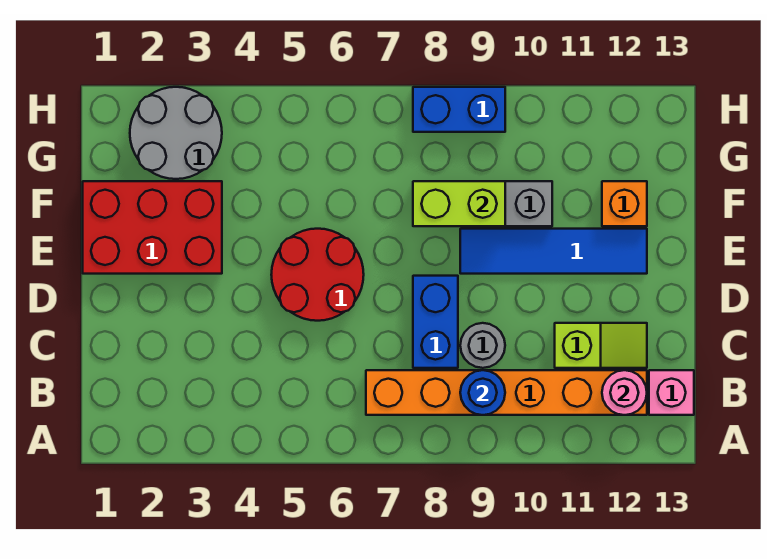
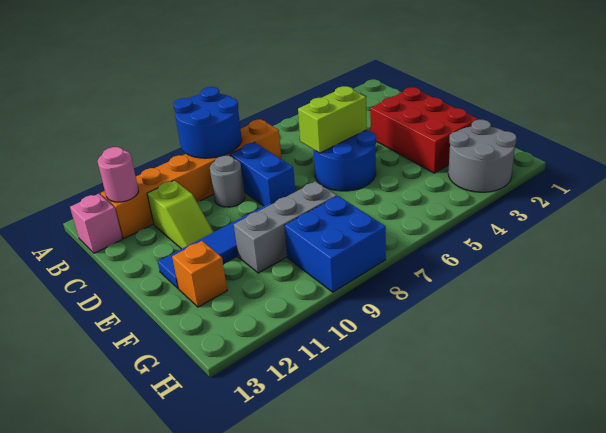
blue round brick B9 level 2 -> blue round brick A8:B9 level 2
lime slope C11:C12 level 1 top 11 -> lime slope C11:D11 level 1 top C
red round brick D5:E6 level 1 -> blue round brick D5:E6 level 1
red brick E1:F3 level 1 -> red brick D2:F3 level 1
lime brick F8:F9 level 2 -> lime brick D5:D6 level 2
blue brick H8:H9 level 1 -> blue brick G8:H9 level 1

